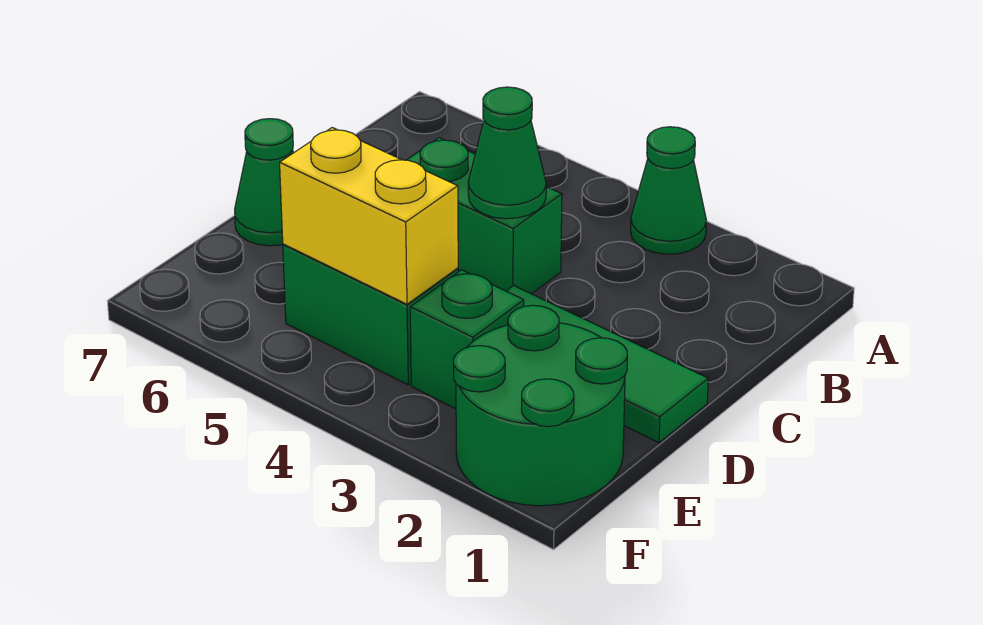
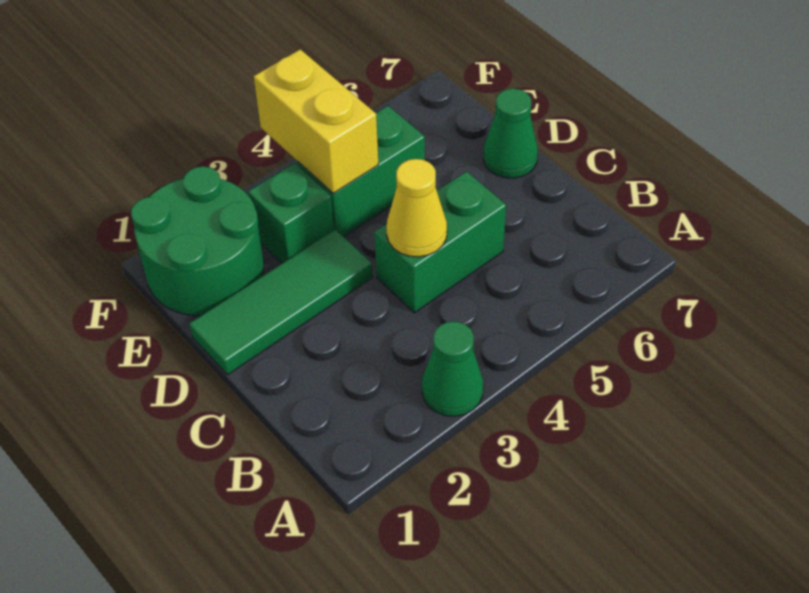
green cone C4 level 2 -> yellow cone C4 level 2
yellow brick E4:E5 level 2 -> yellow brick E4:F4 level 2

